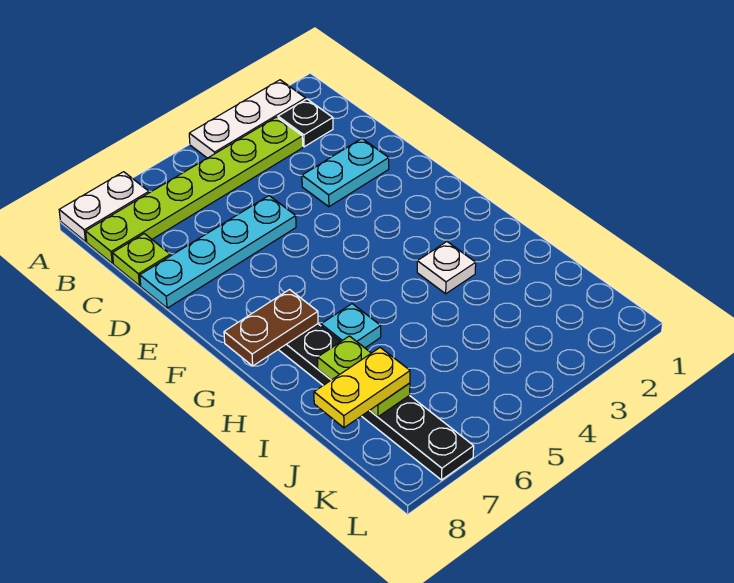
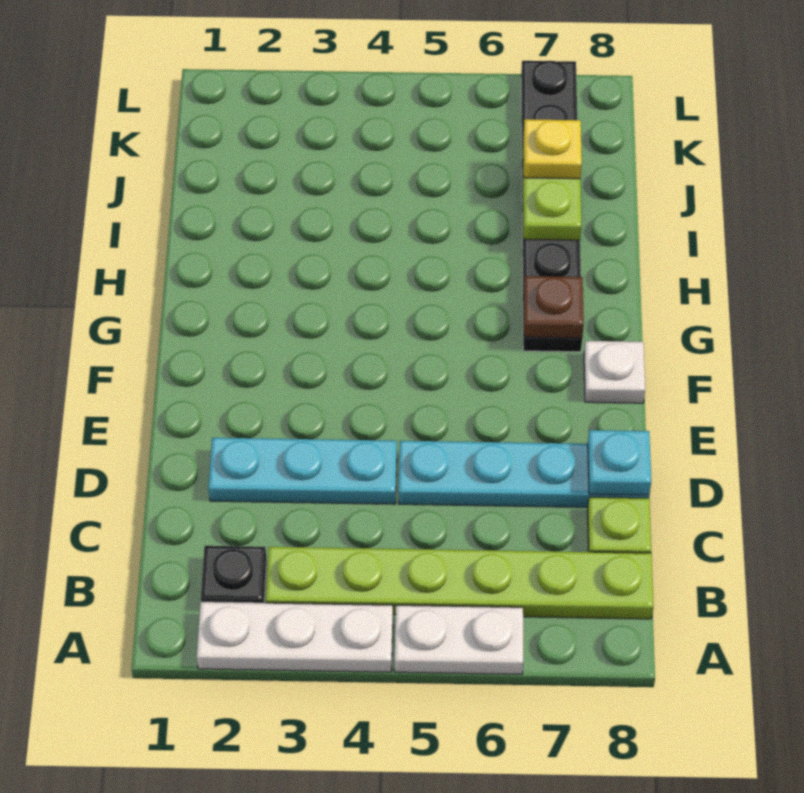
white plate A7:A8 level 1 -> white plate A5:A6 level 1
cyan plate D2:D3 level 1 -> cyan plate D2:D4 level 1
brown plate G7:G8 level 2 -> brown plate G7 level 2
white plate H3 level 1 -> white plate F8 level 1
cyan plate H6 level 1 -> cyan plate D8 level 2
yellow plate J7:J8 level 3 -> yellow plate J7 level 3

